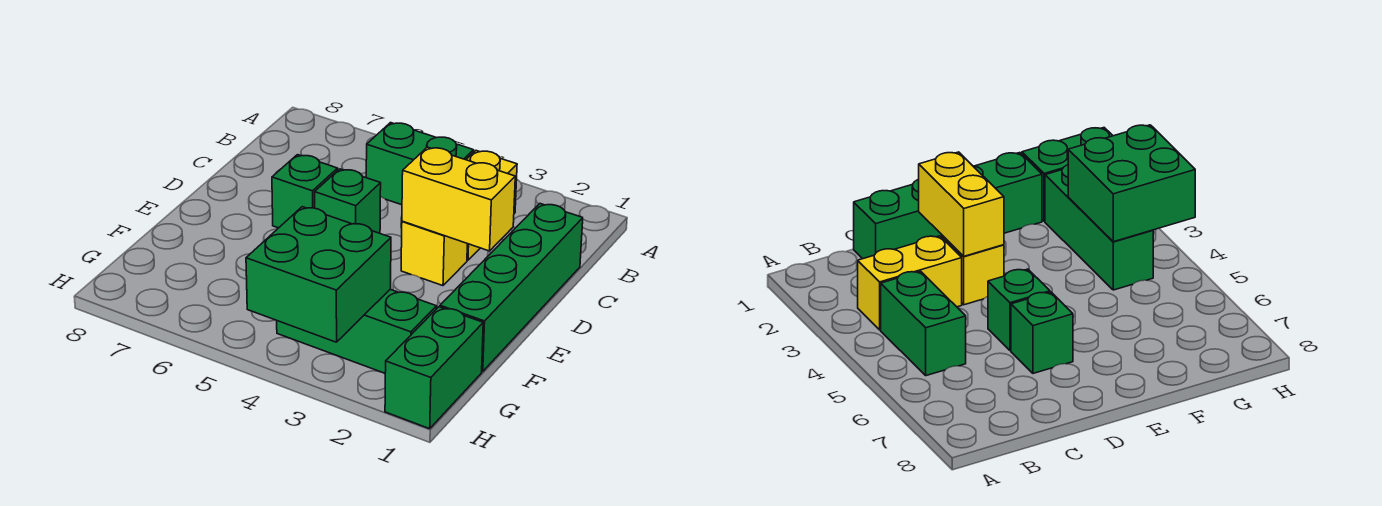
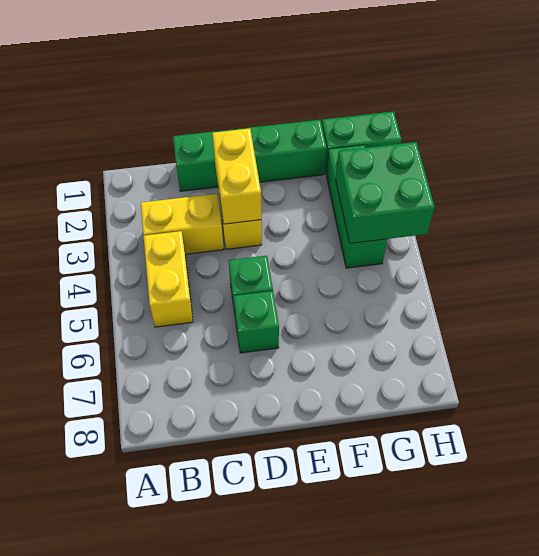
green brick B4:B5 level 1 -> yellow brick B4:B5 level 1

